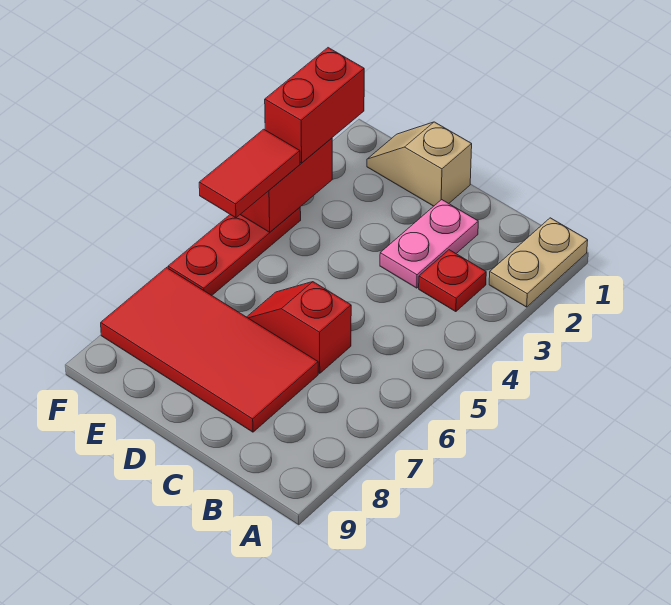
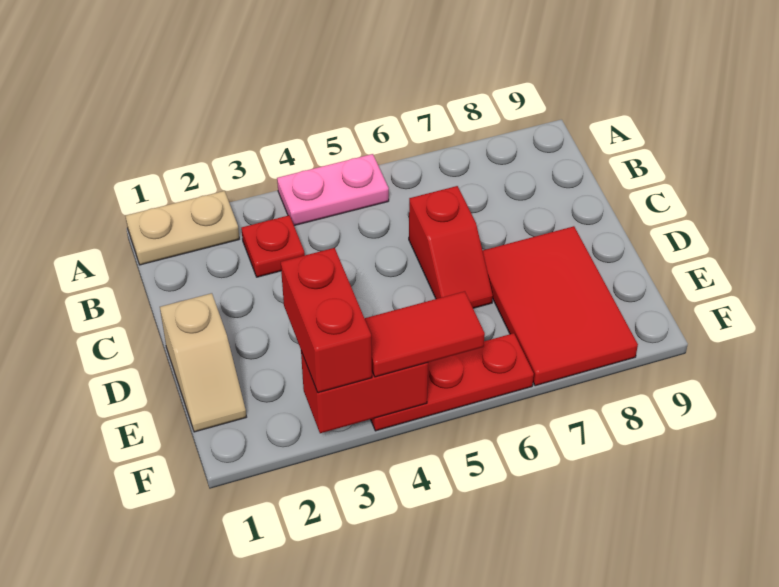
pink plate C2:C3 level 1 -> pink plate A4:A5 level 1
red tile C7:F8 level 1 -> red tile D7:F8 level 1
red brick F2:F3 level 3 -> red brick E3:F3 level 3

